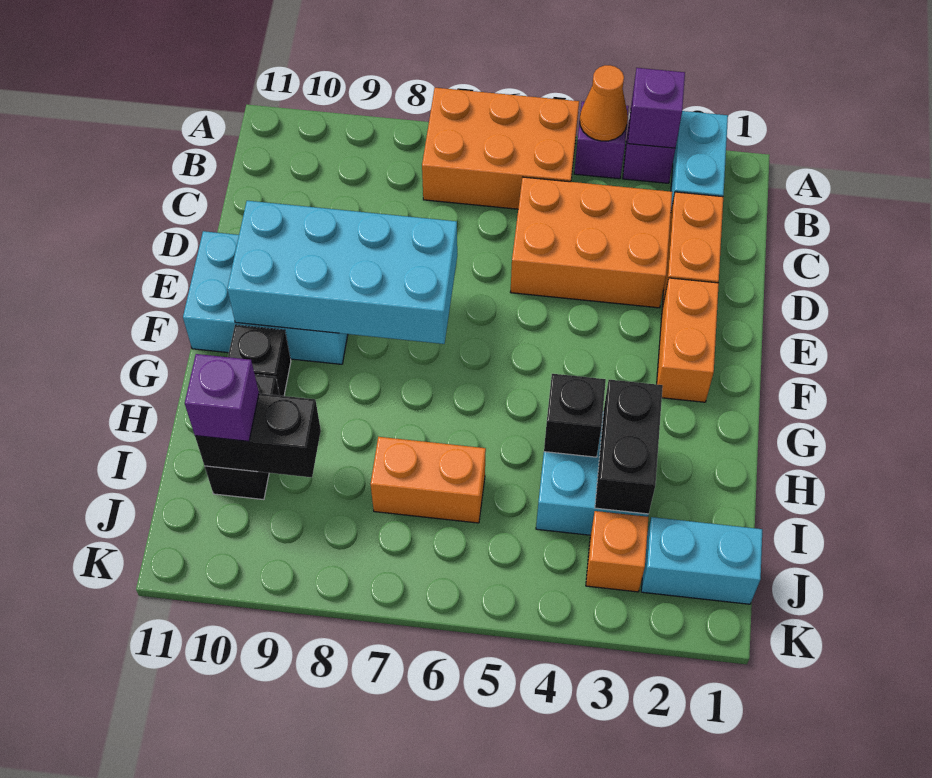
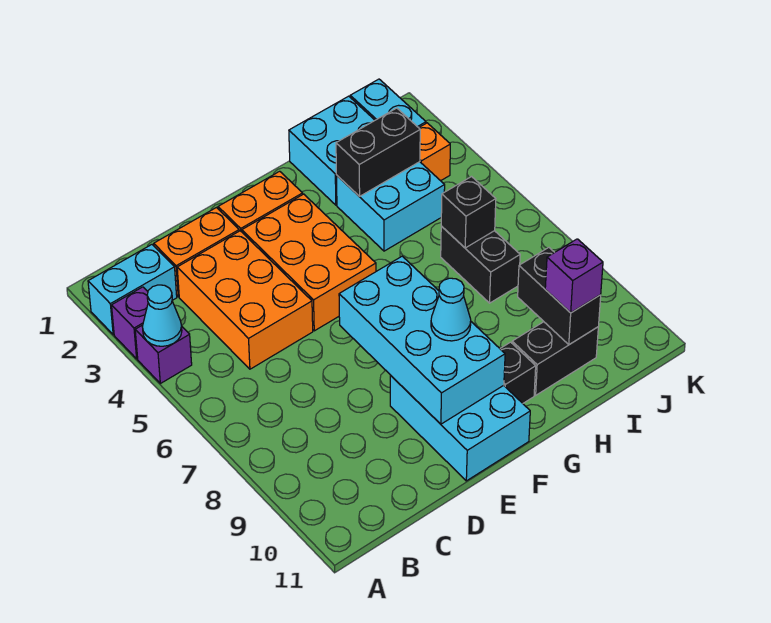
purple brick A3 level 2 -> none
orange cone A4 level 2 -> cyan cone A4 level 2
orange brick A5:B7 level 1 -> orange brick E3:F5 level 1
none -> cyan cone F9 level 3
none -> cyan brick H1:I2 level 1
black brick H4 level 2 -> black brick I6 level 2
orange brick I6:I7 level 1 -> black brick I6:I7 level 1

